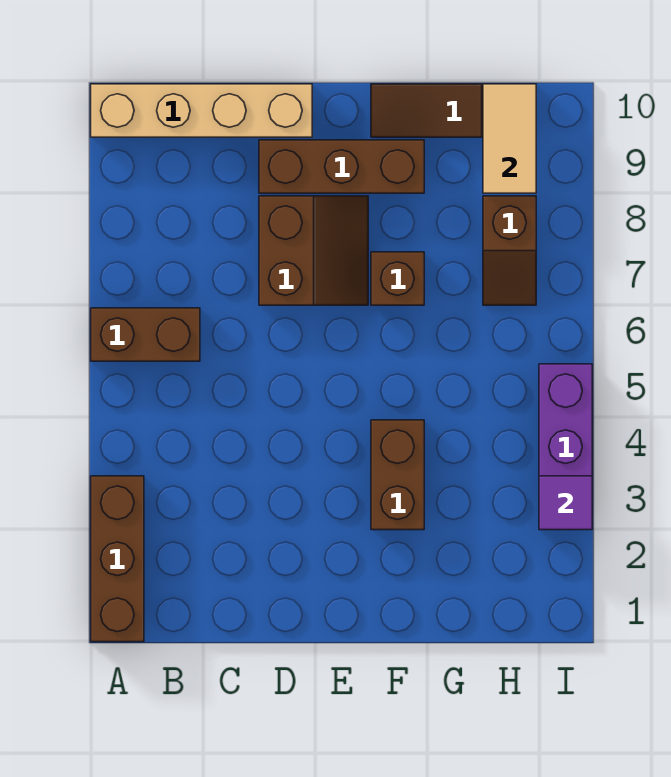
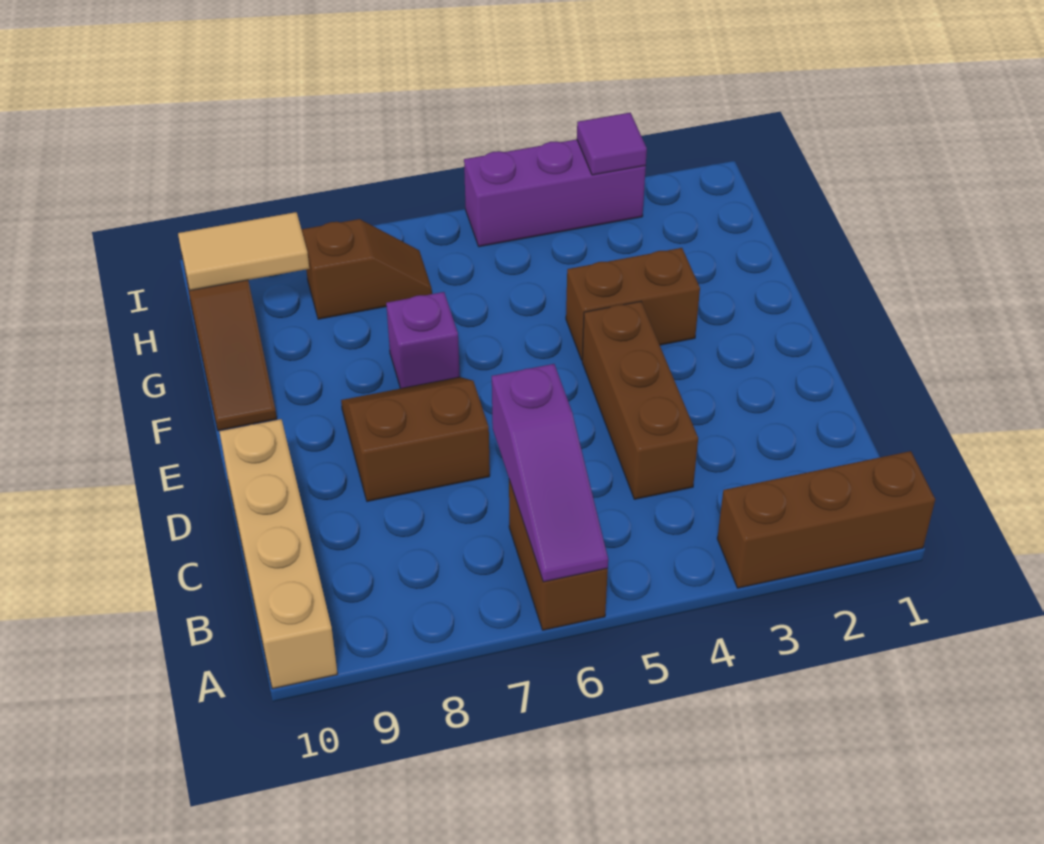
none -> purple slope A6:C6 level 2 top C
brown brick D9:F9 level 1 -> brown brick C4:E4 level 1
brown brick F7 level 1 -> purple brick F7 level 1

